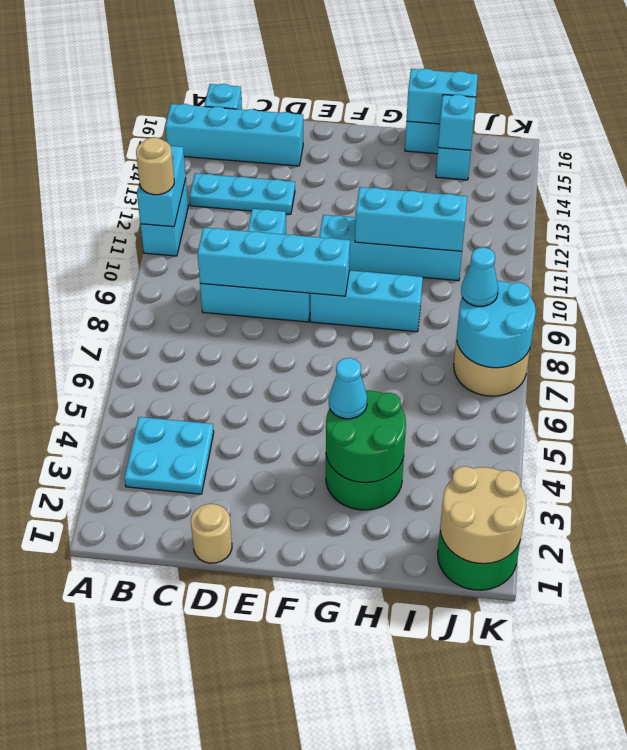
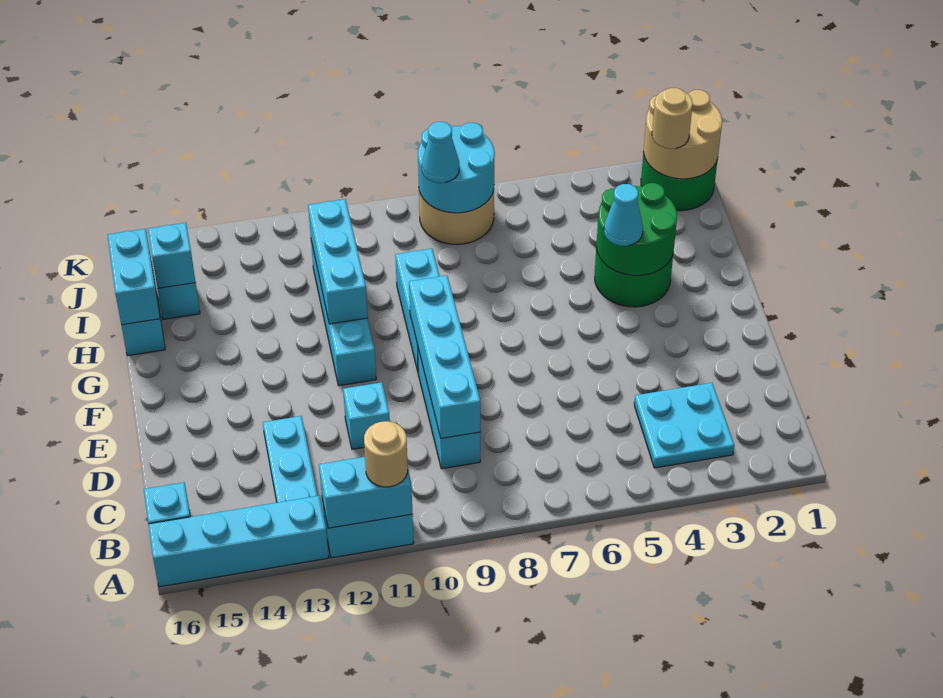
cyan brick A15:D15 level 1 -> cyan brick A13:A16 level 1
tan round brick D1 level 1 -> tan round brick J2 level 3

